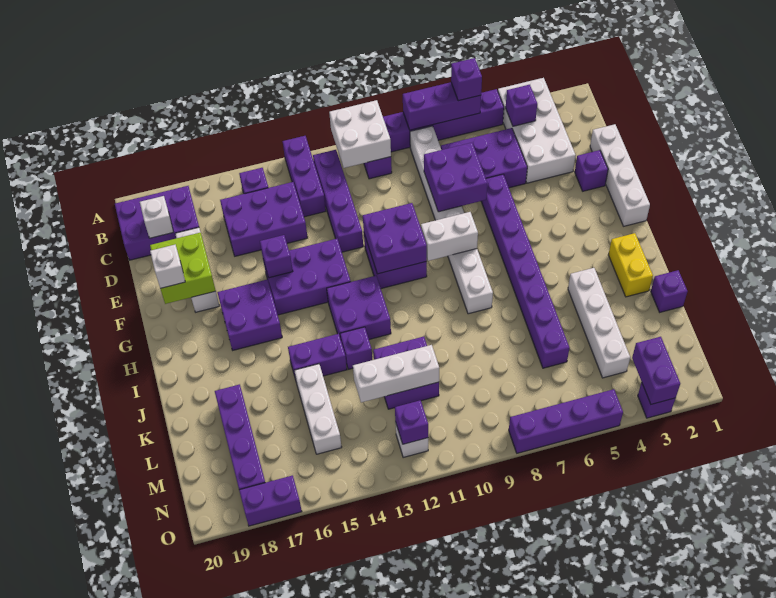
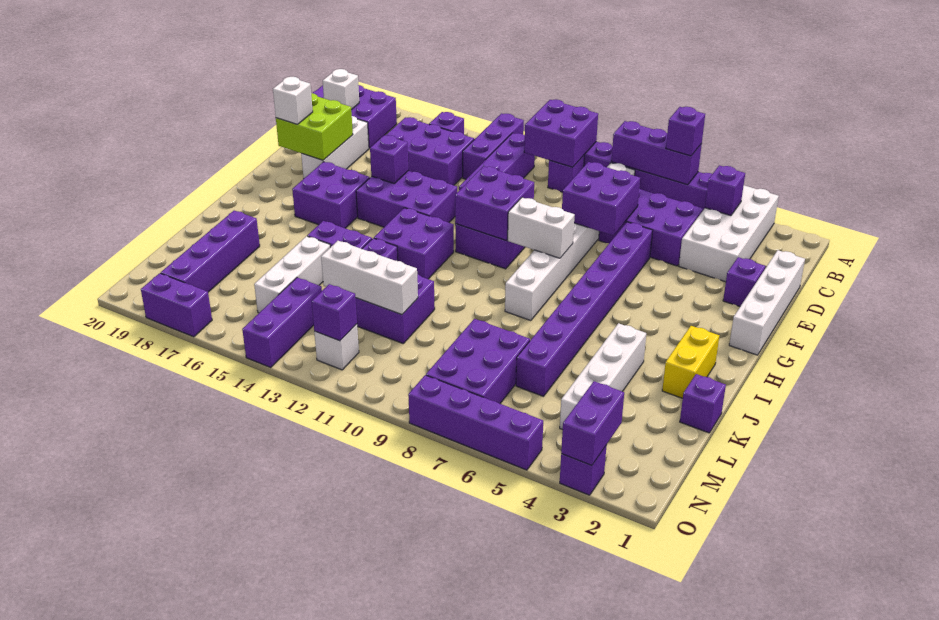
white brick A10:B11 level 2 -> purple brick A10:B11 level 2
none -> purple brick L7:N8 level 1
none -> purple brick M14:O14 level 1

